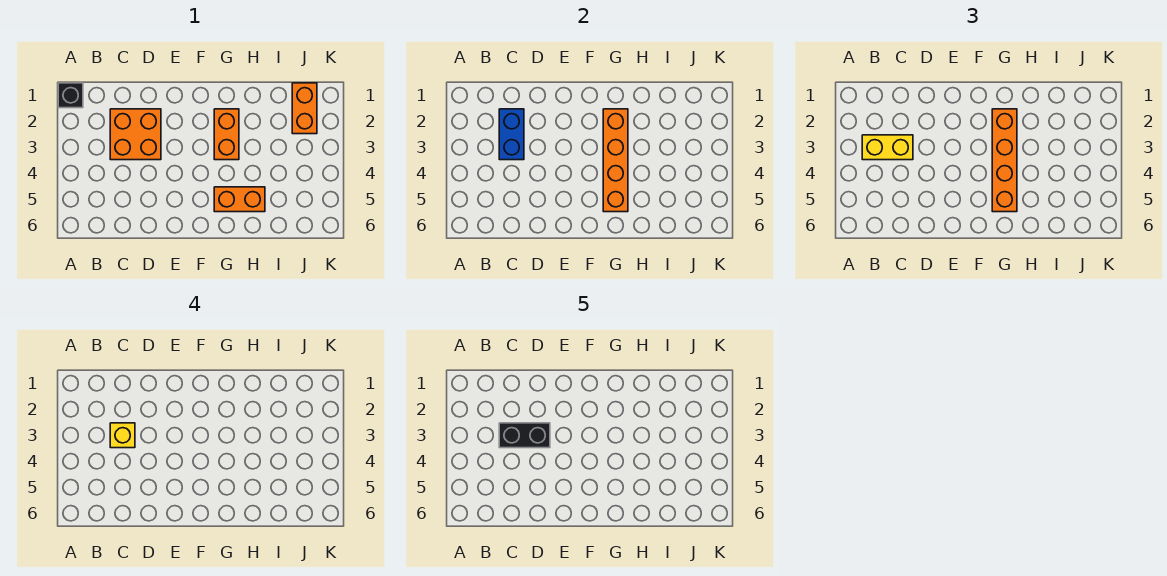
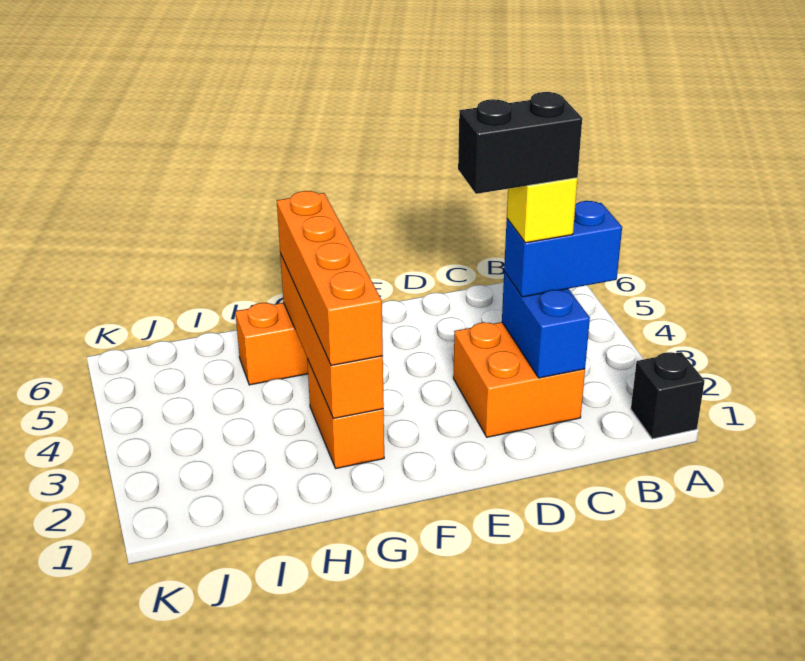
yellow brick B3:C3 level 3 -> blue brick B3:C3 level 3
orange brick J1:J2 level 1 -> none

